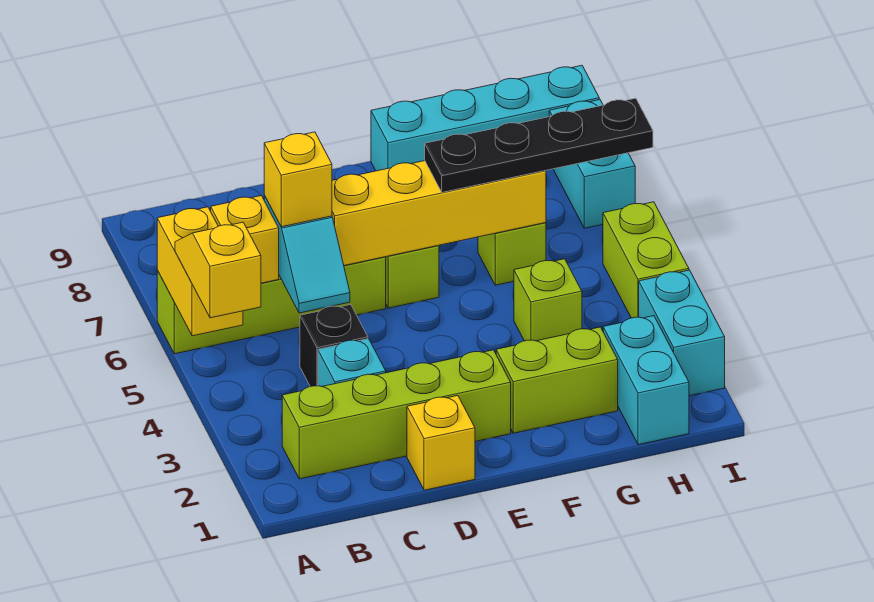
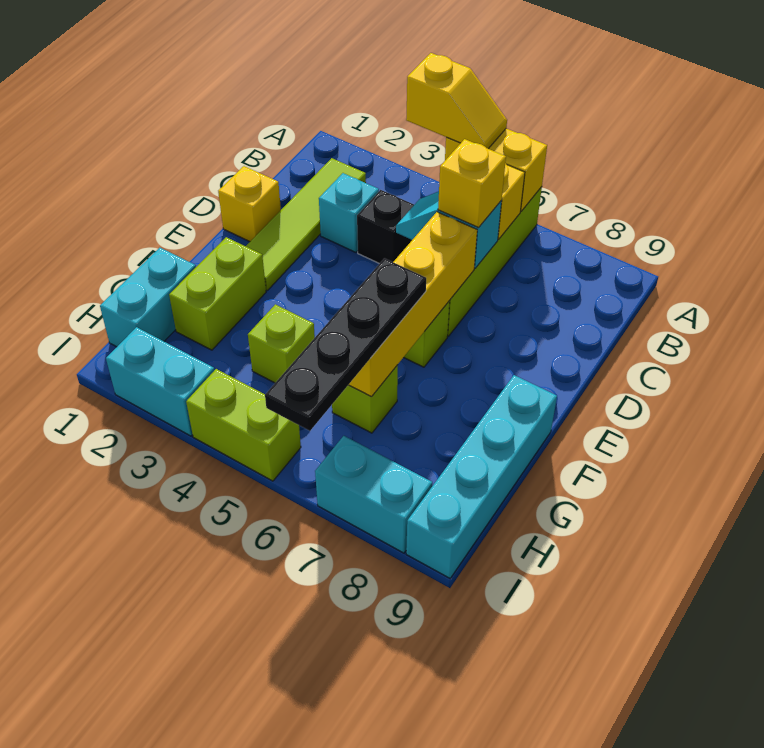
lime brick B2:E2 level 1 -> lime tile B2:E2 level 1
cyan brick H1:H2 level 1 -> cyan brick G1:H1 level 1

